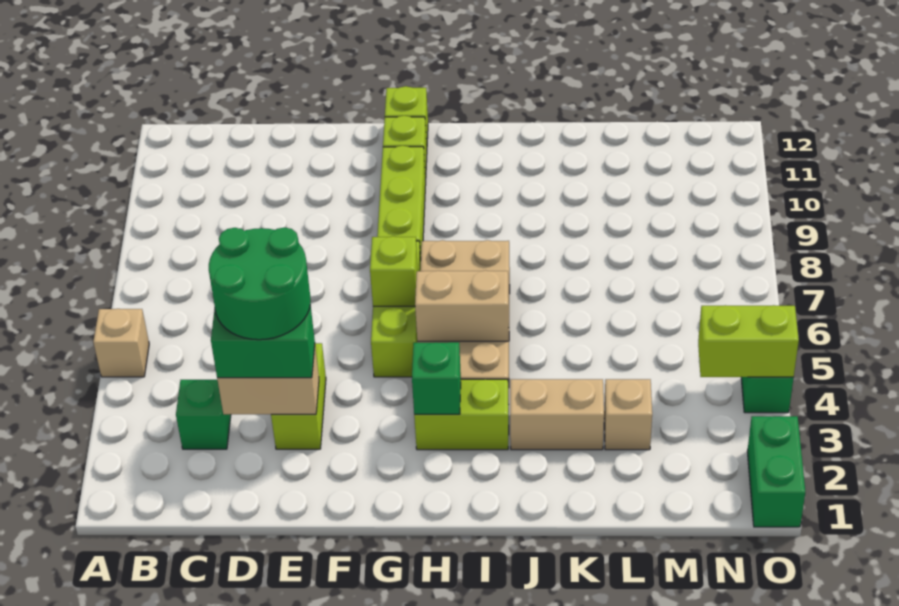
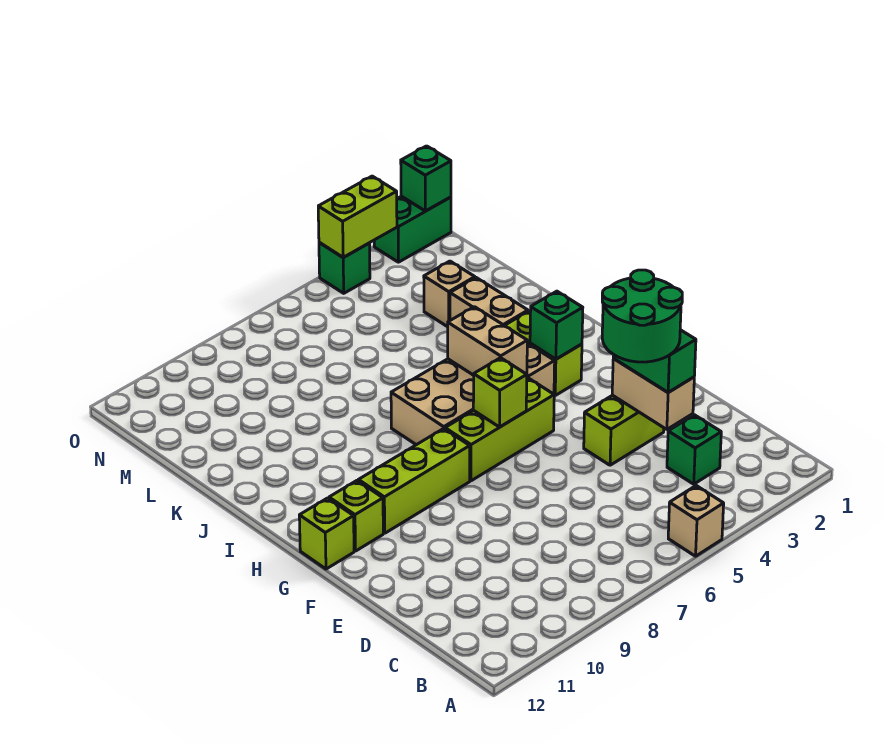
lime brick N4:O4 level 2 -> lime brick O3:O4 level 2
none -> green brick O1 level 2

